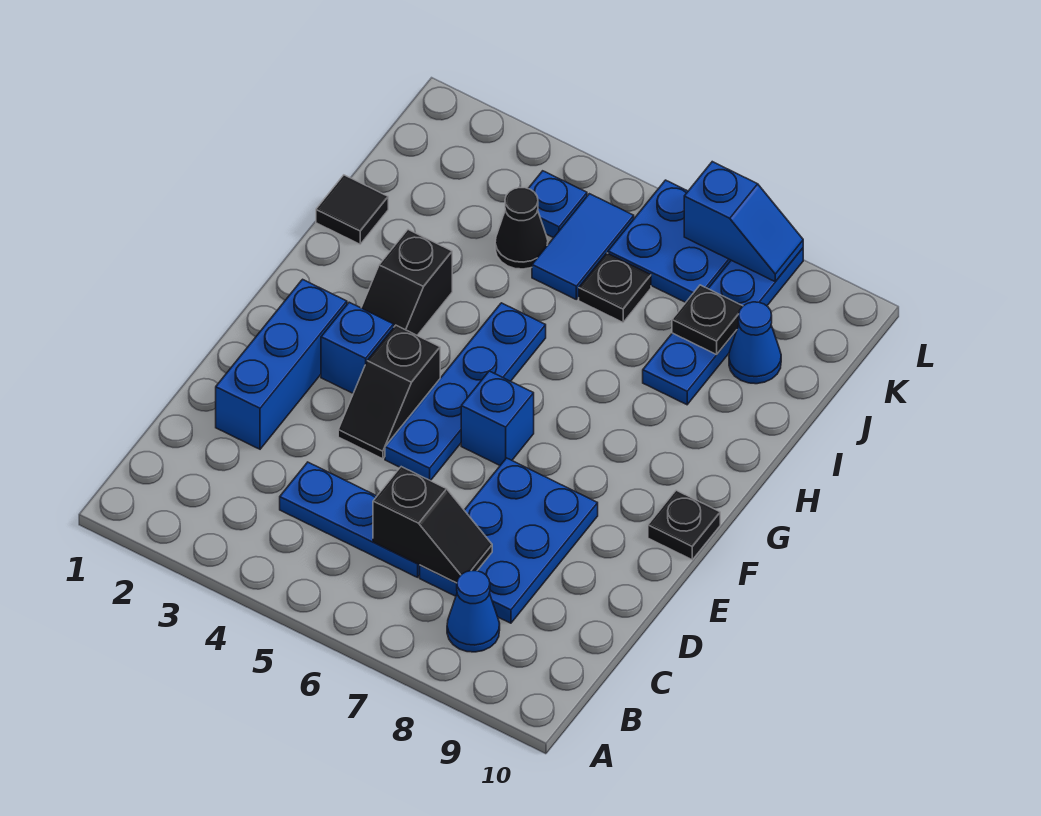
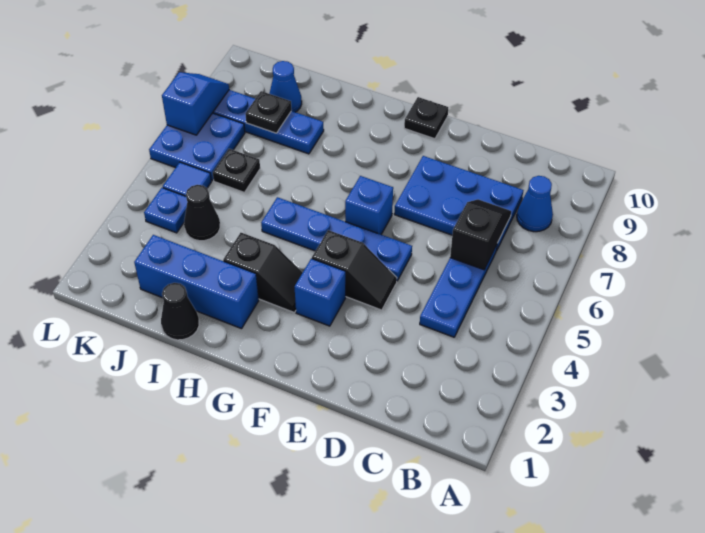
blue brick D2:F2 level 1 -> blue brick H2:J2 level 1
black tile I1 level 1 -> black cone I1 level 1
blue tile J5:K5 level 1 -> blue tile K5 level 1

